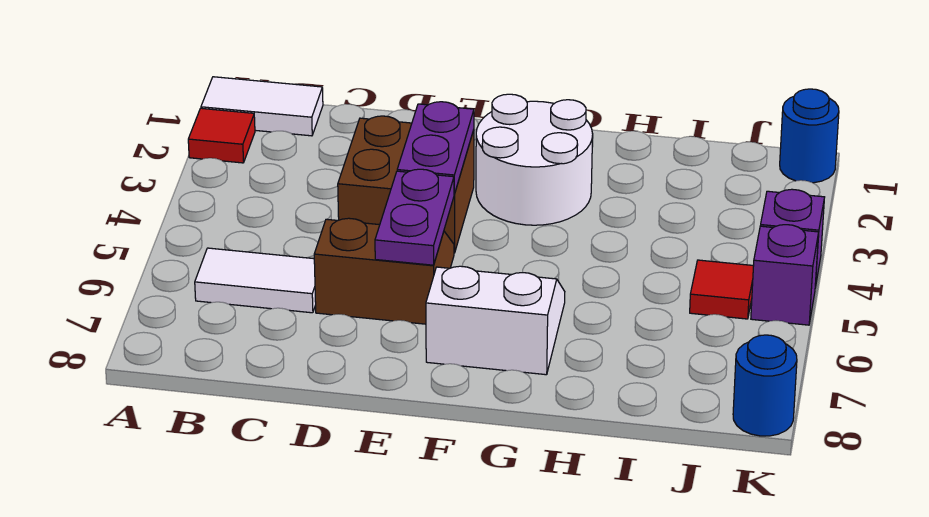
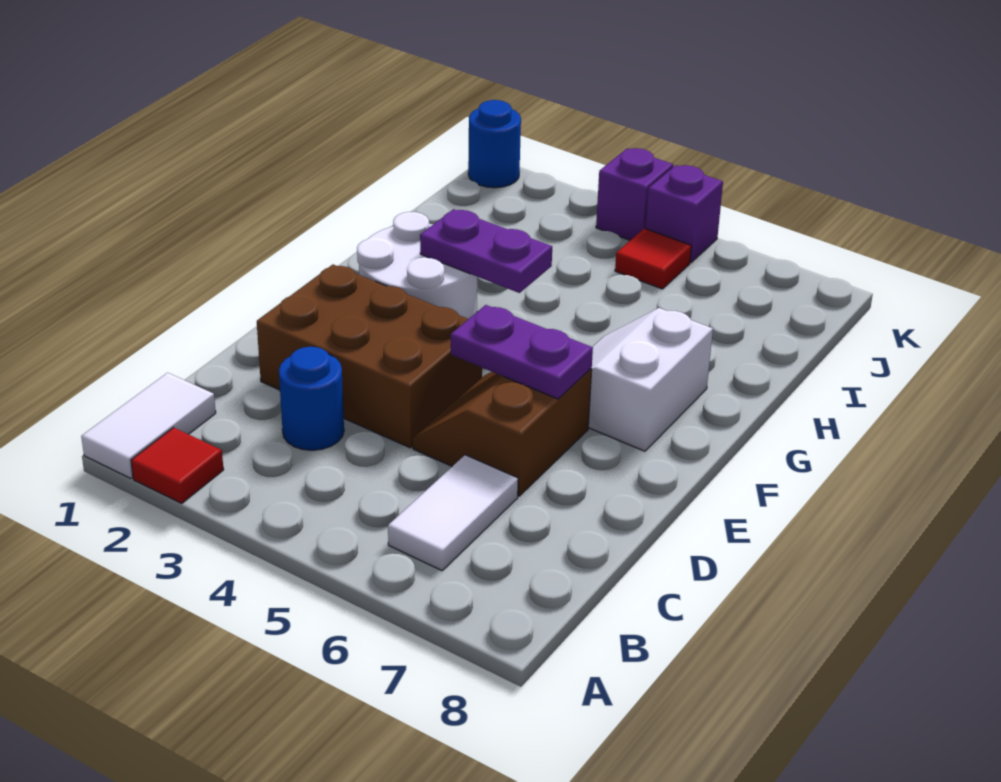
brown brick D3:E4 level 1 -> brown brick D2:E4 level 1
purple plate E3:E4 level 2 -> purple plate G3:G4 level 2
blue round brick K8 level 1 -> blue round brick C3 level 1

